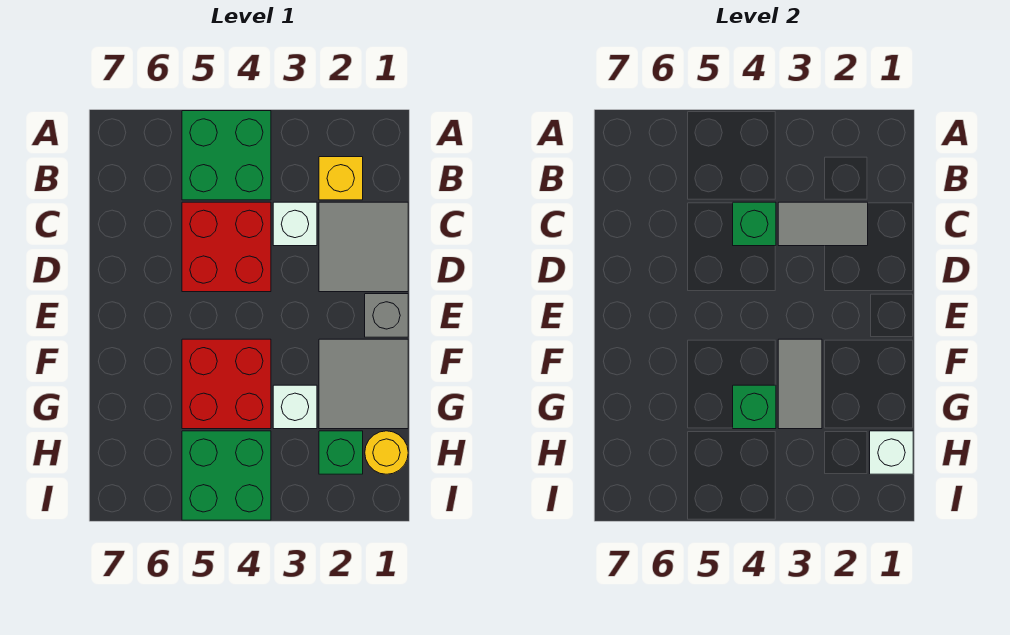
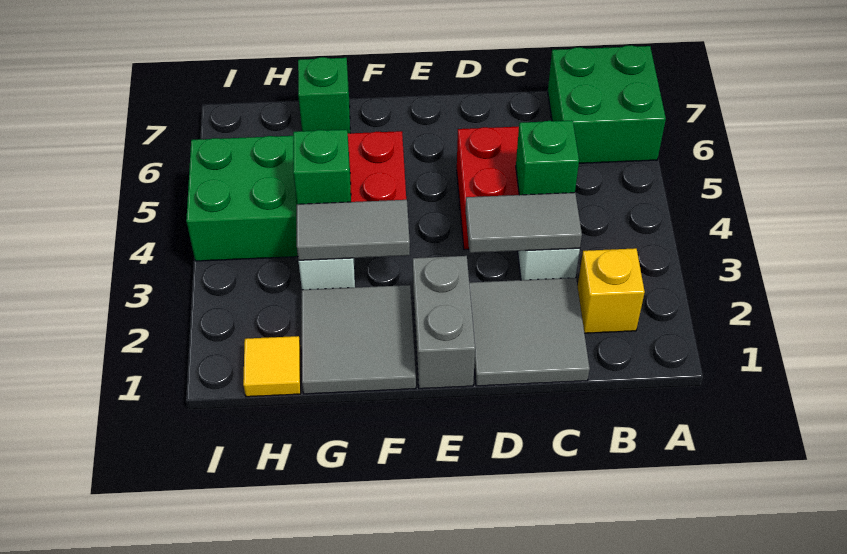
green brick A4:B5 level 1 -> green brick A6:B7 level 1
grey tile C2:C3 level 2 -> grey tile C3:D3 level 2
grey brick E1 level 1 -> grey brick E1:E2 level 1
yellow round brick H1 level 1 -> yellow tile H1 level 1
white brick H1 level 2 -> none
green brick H2 level 1 -> green brick G7 level 1

